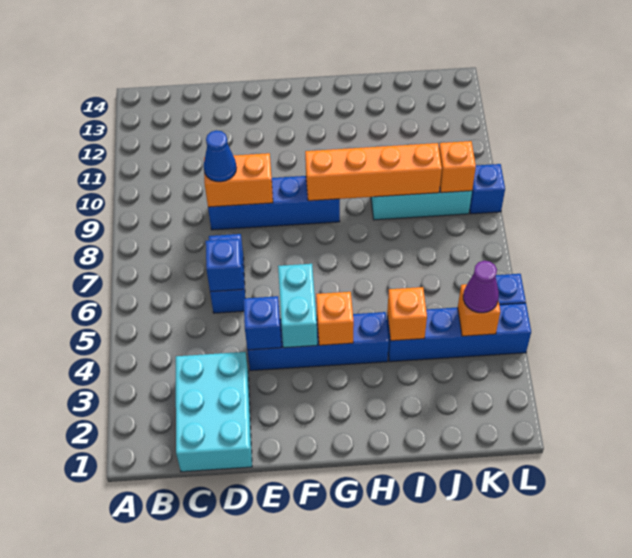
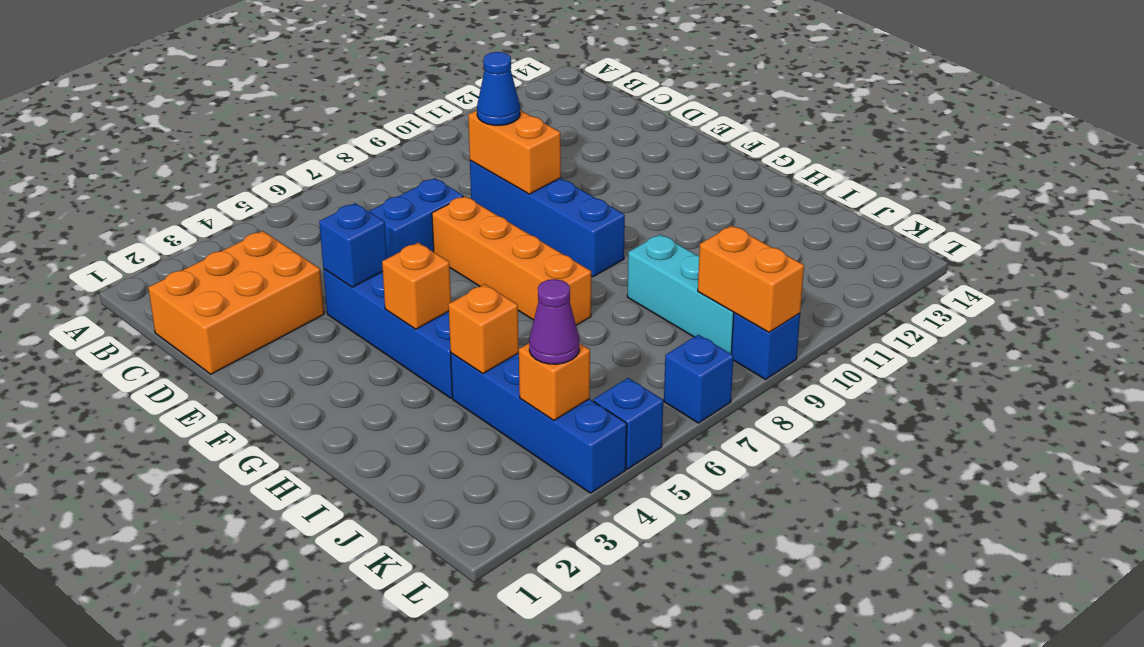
cyan brick C1:D3 level 1 -> orange brick C1:D3 level 1
blue brick D6 level 2 -> blue brick L7 level 1
cyan brick F4:F5 level 2 -> none
orange brick G9:J9 level 2 -> orange brick E7:H7 level 1
orange brick K9 level 2 -> orange brick K9:L9 level 2

